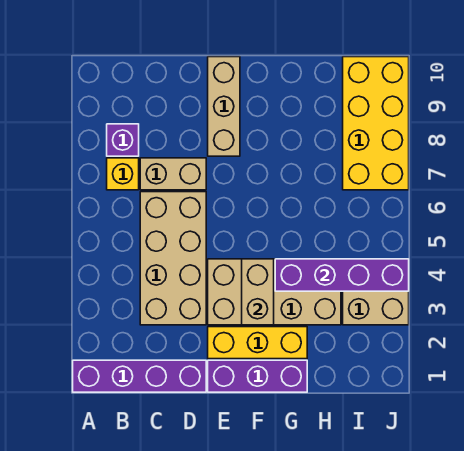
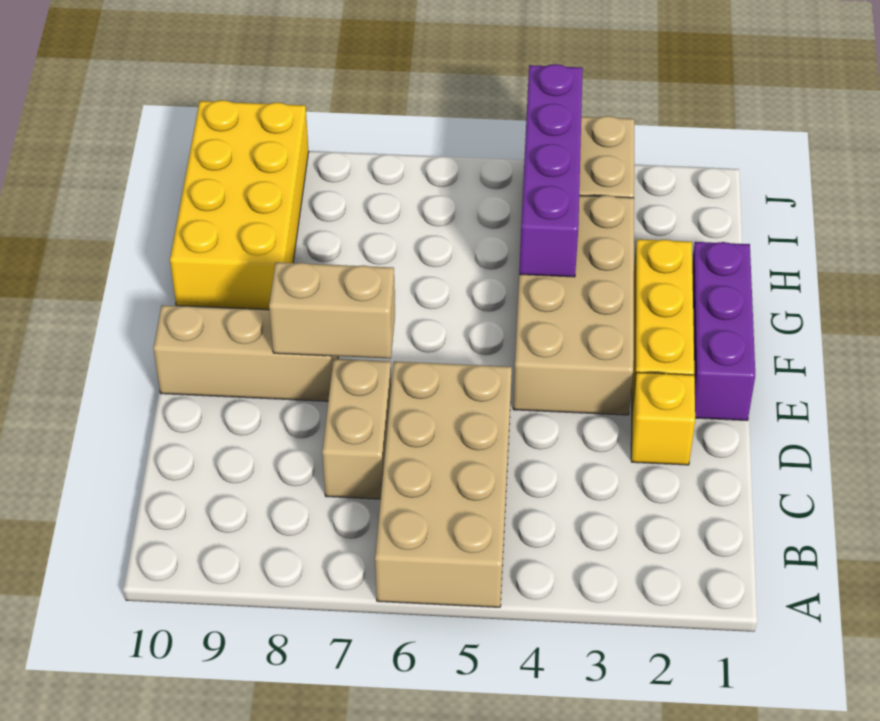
purple brick A1:D1 level 1 -> none
yellow brick B7 level 1 -> yellow brick D2 level 1
purple brick B8 level 1 -> none
tan brick C3:D6 level 1 -> tan brick A5:D6 level 1
tan brick F3:F4 level 2 -> tan brick E7:E8 level 2
yellow brick I7:J10 level 1 -> yellow brick G9:J10 level 1

